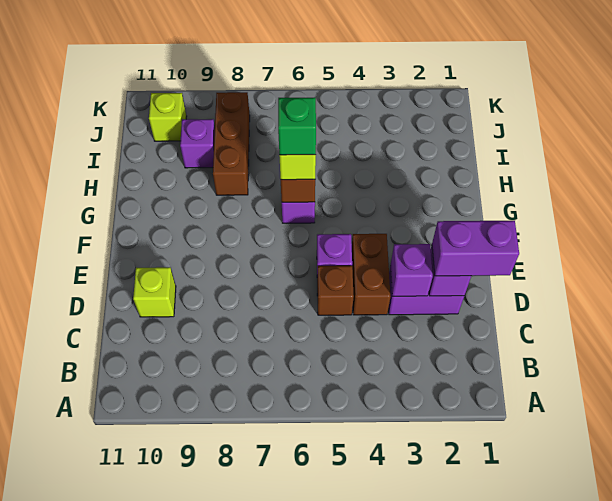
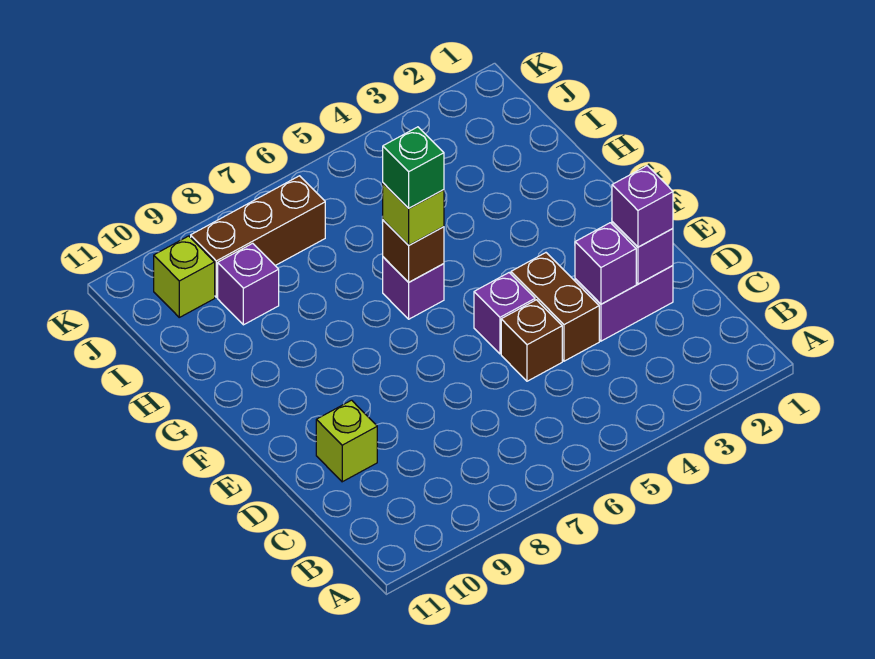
purple brick D1:D2 level 3 -> purple brick D2 level 3
brown brick H8:J8 level 1 -> brown brick J7:J9 level 1

